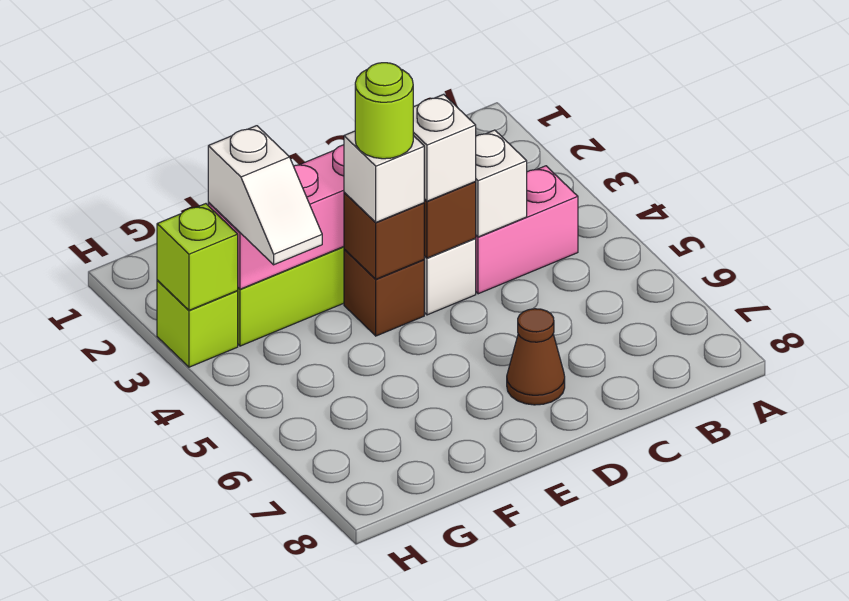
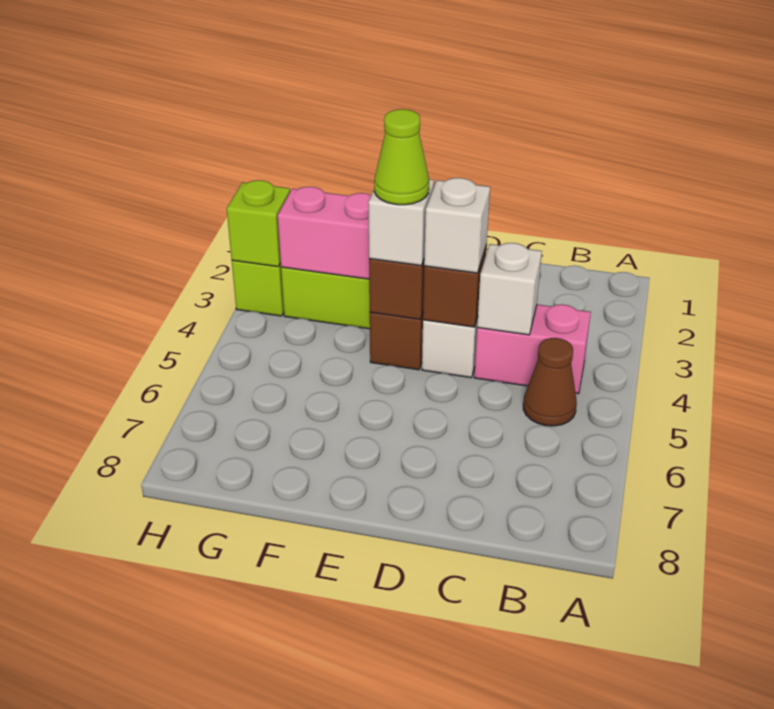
brown cone D7 level 1 -> brown cone B5 level 1
lime round brick E4 level 4 -> lime cone E4 level 4
white slope G3:G4 level 3 top 3 -> none

